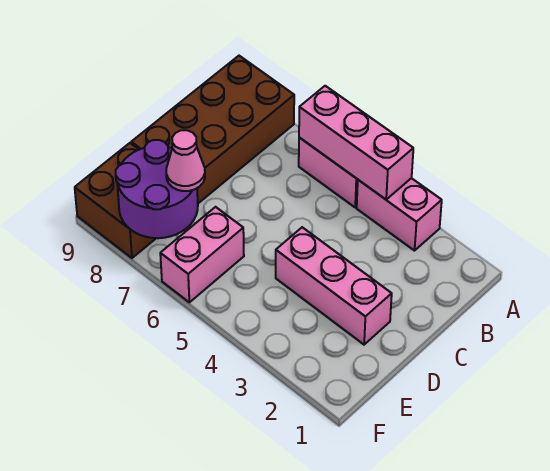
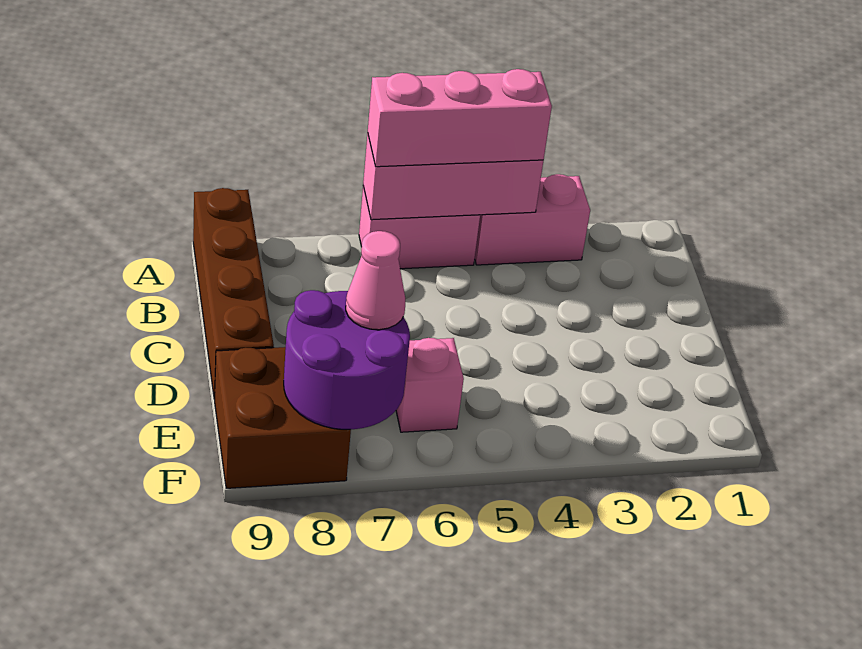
brown brick A8:D9 level 1 -> brown brick A9:D9 level 1
pink brick D2:D4 level 1 -> pink brick A4:A6 level 3
pink brick E6:F6 level 1 -> pink brick E6 level 1

